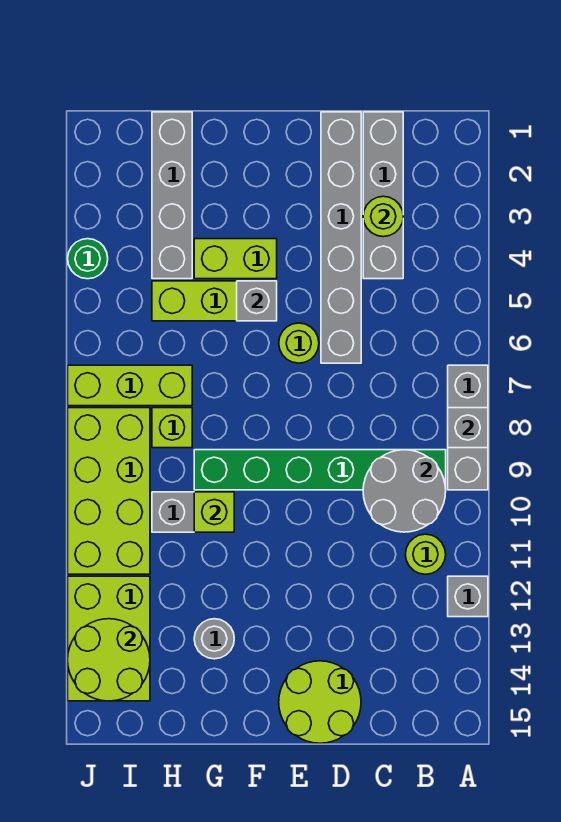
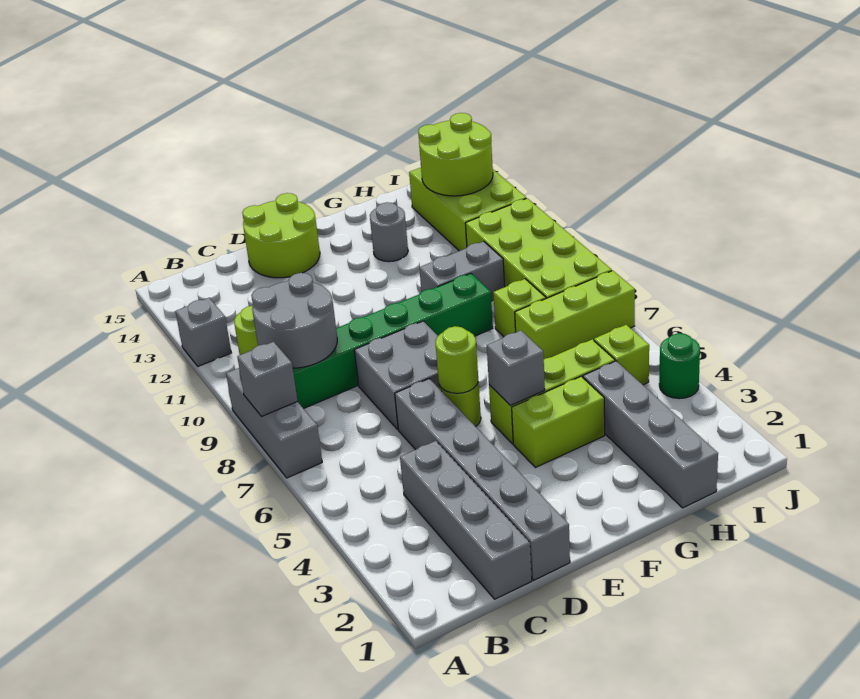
lime round brick C3 level 2 -> lime round brick E6 level 2
none -> grey brick D7:E8 level 1
lime brick G10 level 2 -> lime brick I5 level 1

